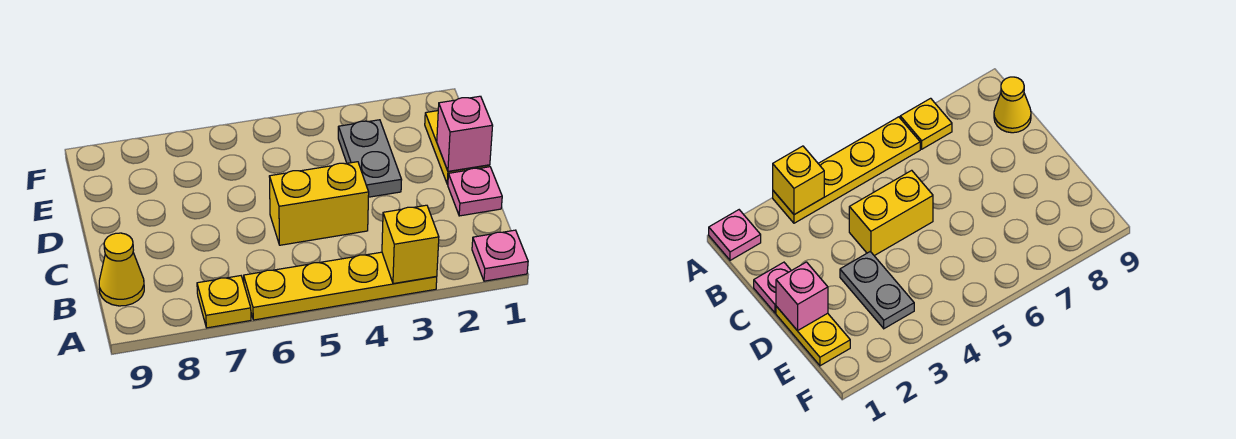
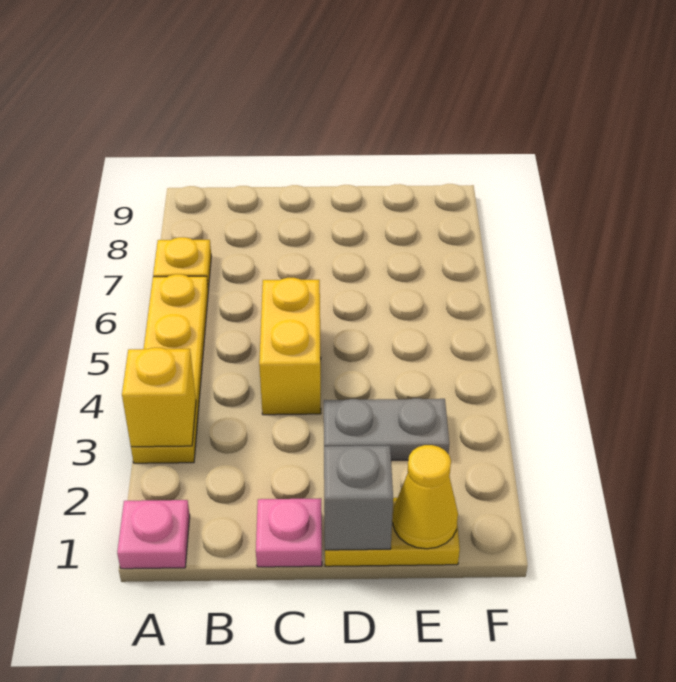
yellow cone B9 level 1 -> yellow cone E1 level 2
pink brick D1 level 2 -> grey brick D1 level 2

